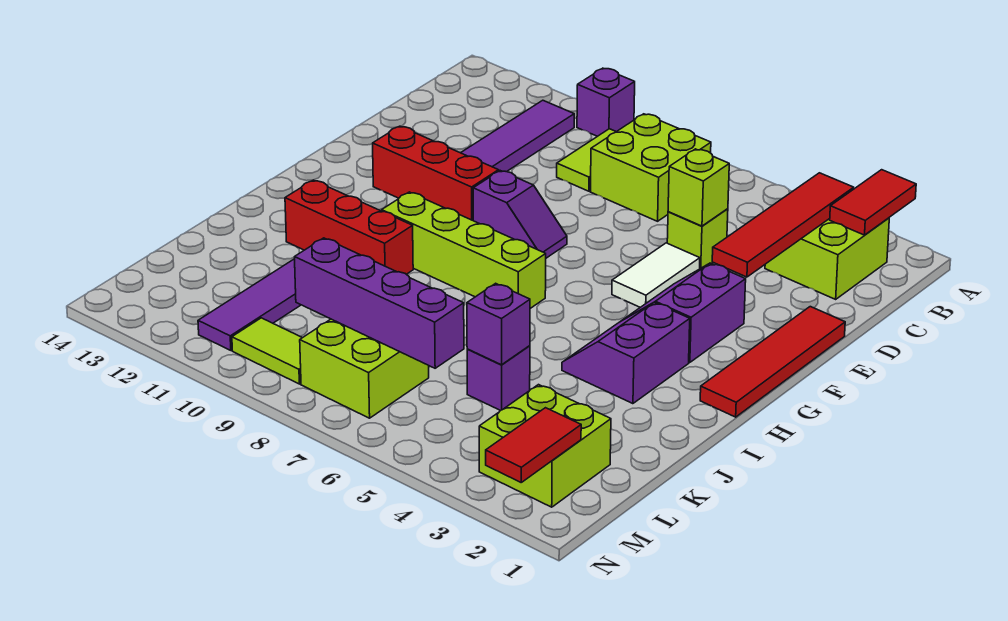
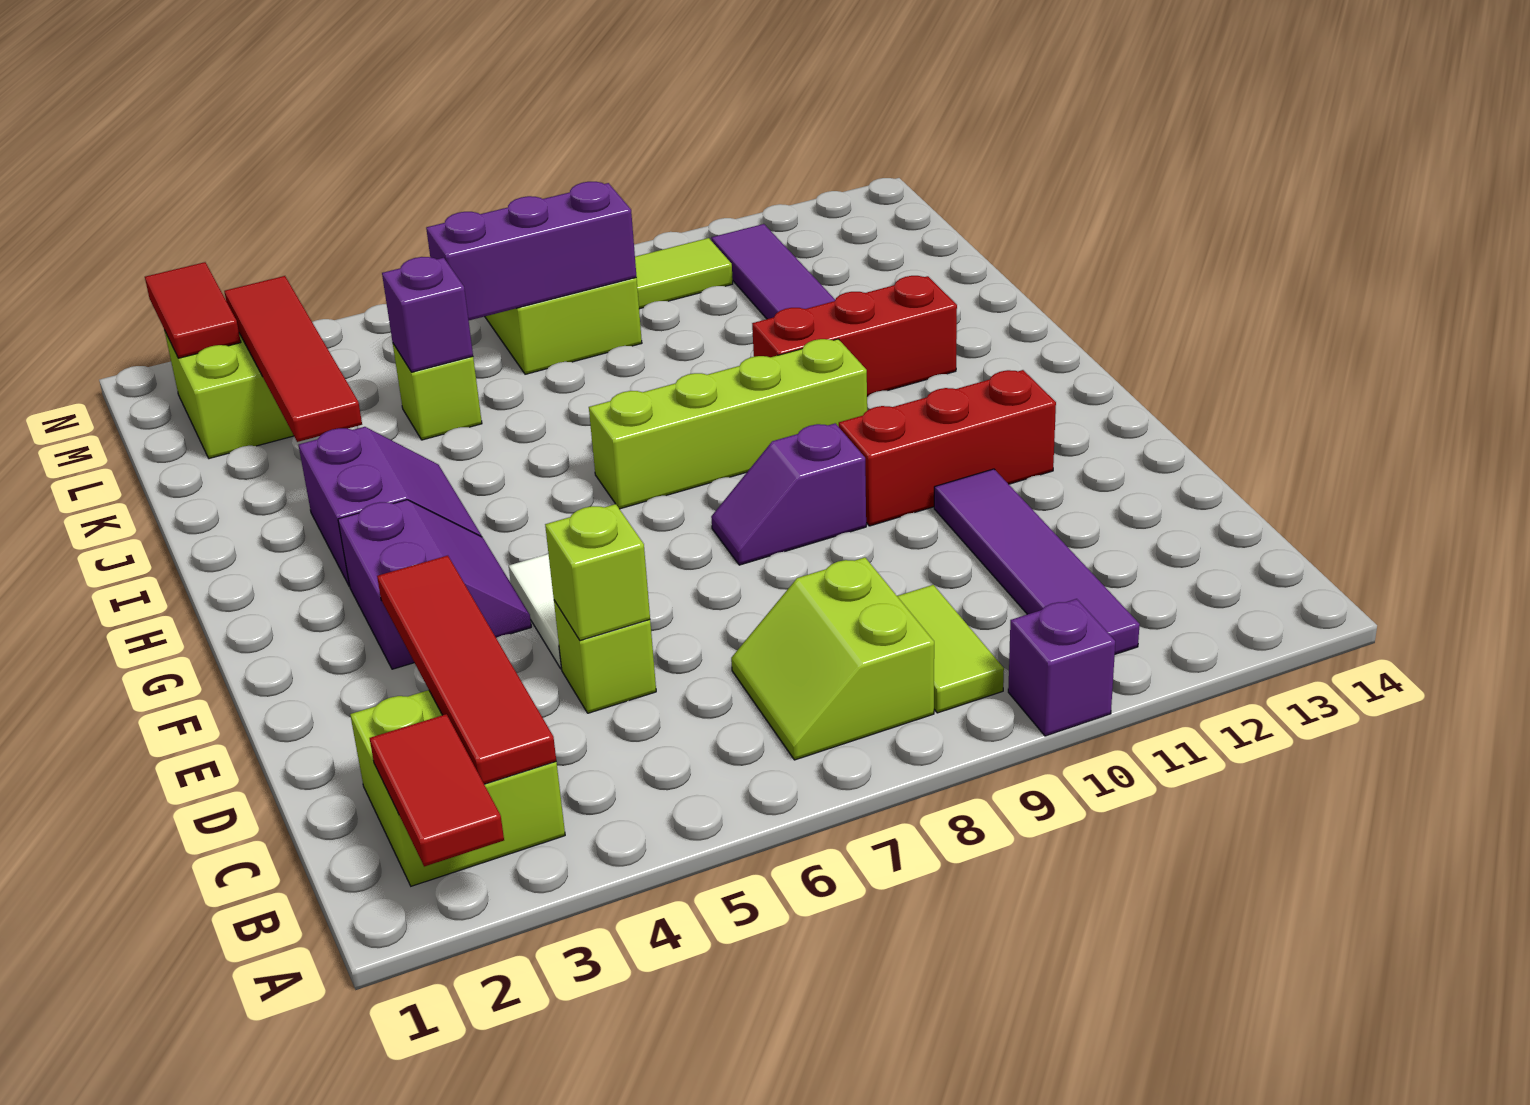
lime brick B7:C8 level 1 -> lime slope B7:C8 level 1 top 8
red tile E1:H1 level 1 -> red tile J3:M3 level 2
purple brick K5 level 1 -> lime brick K5 level 1
purple brick L6:L9 level 2 -> purple brick L6:L8 level 2

